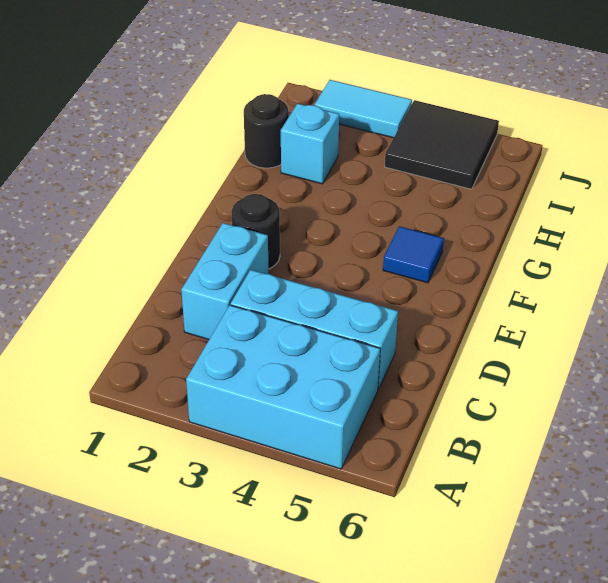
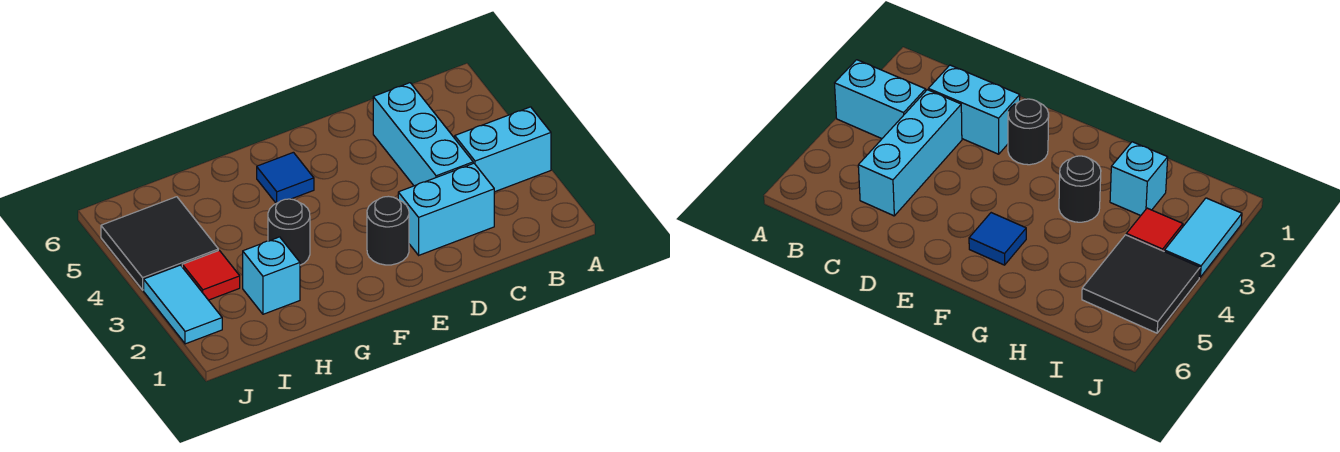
cyan brick A3:B5 level 1 -> cyan brick A3:B3 level 1
black round brick H1 level 1 -> black round brick G3 level 1
none -> red tile I3 level 1

